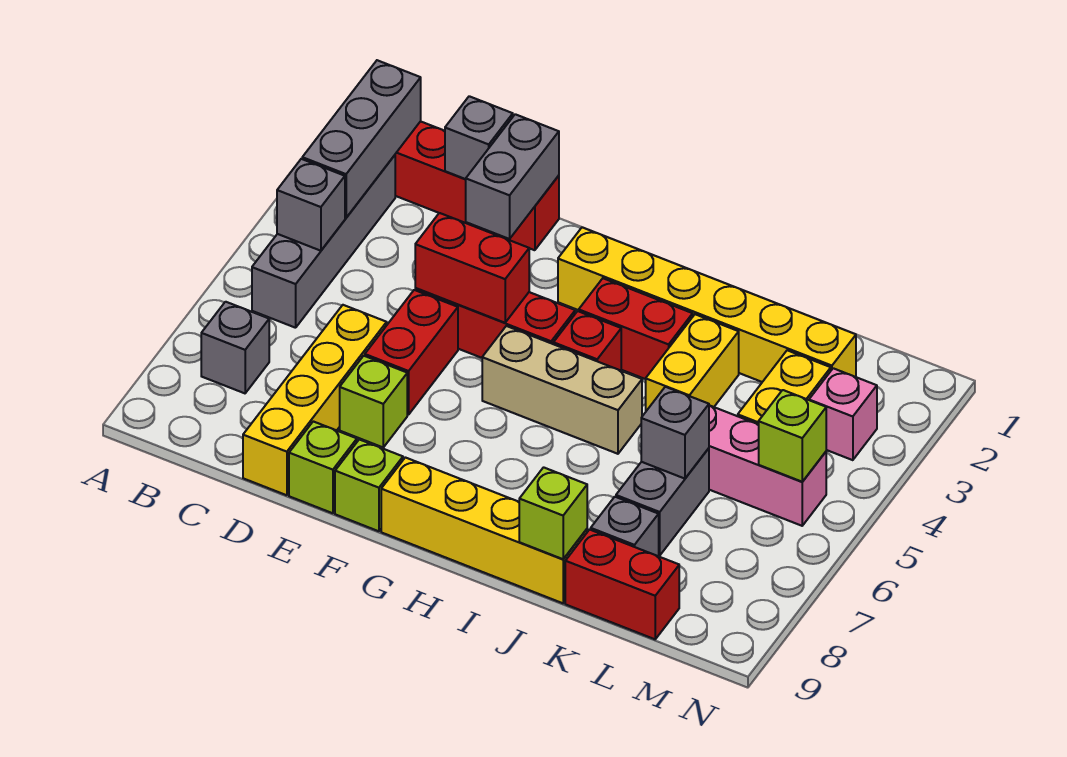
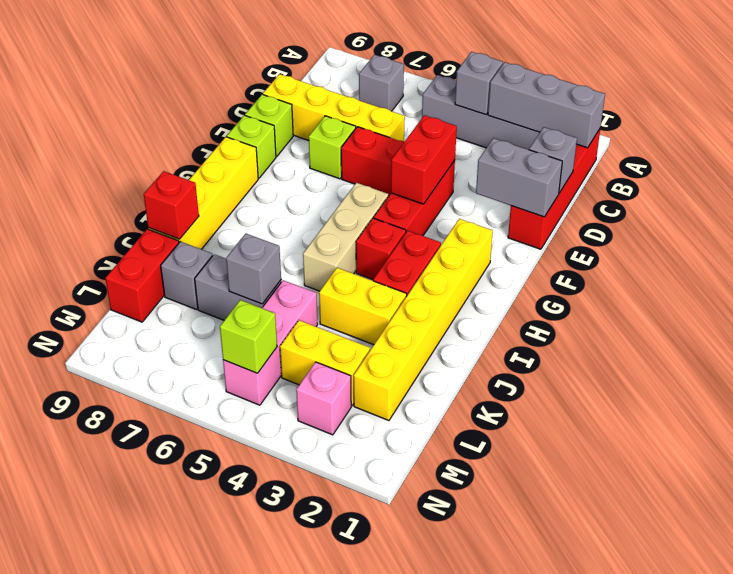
lime brick J9 level 2 -> red brick J9 level 2

